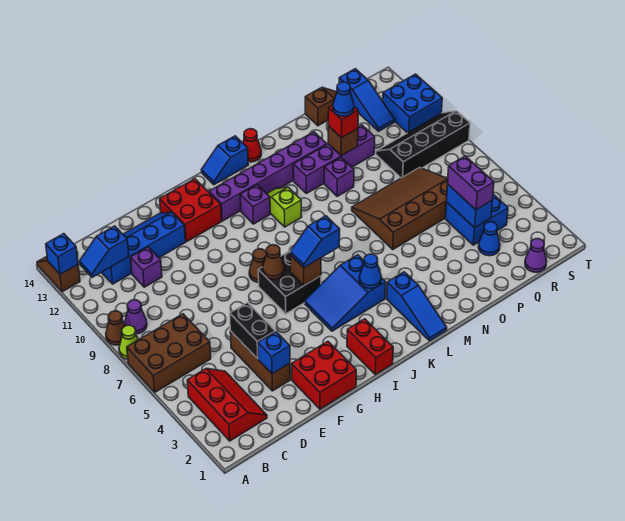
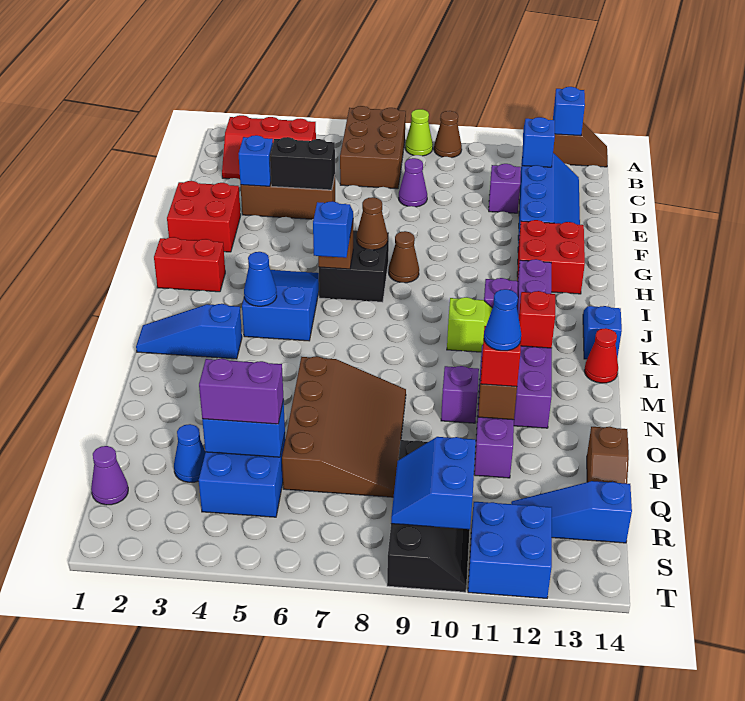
purple cone B9 level 1 -> purple cone D8 level 1
none -> red brick L12 level 2
none -> blue slope R9:S10 level 2 top 10

